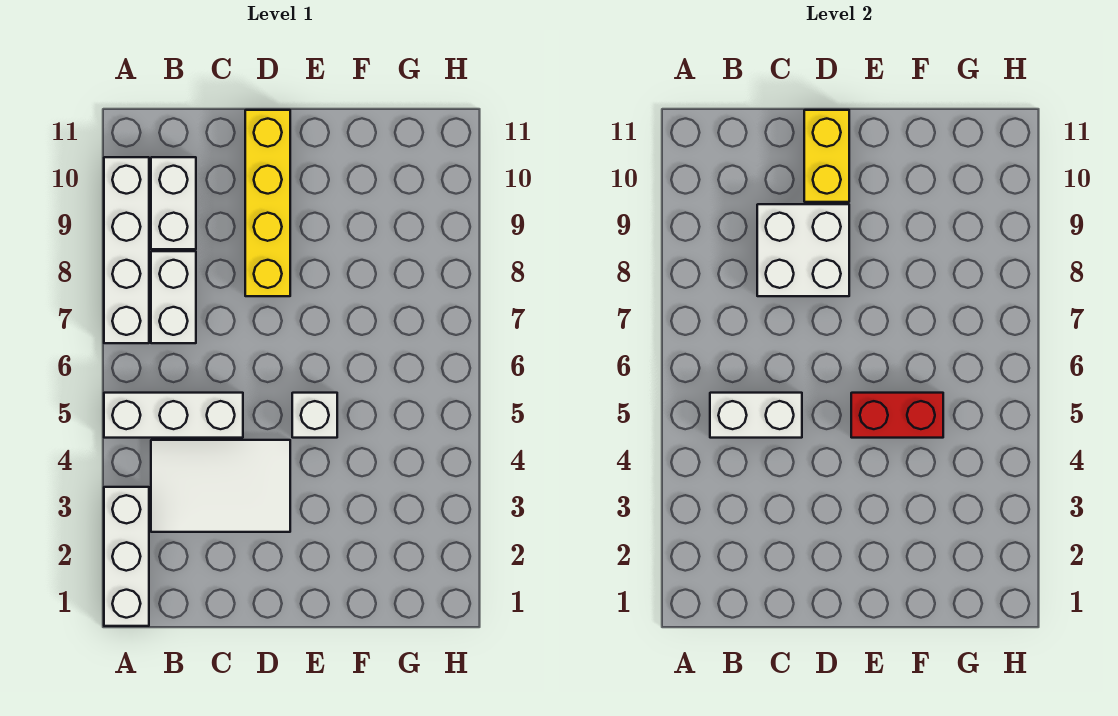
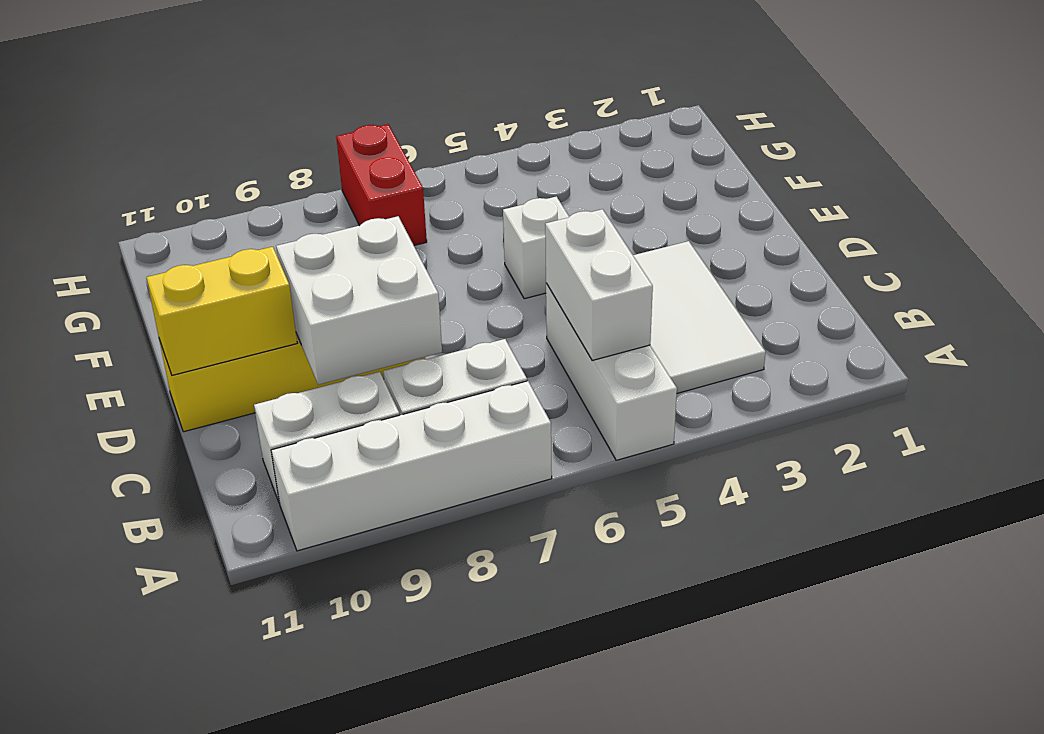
white brick A1:A3 level 1 -> none
red brick E5:F5 level 2 -> red brick G7:H7 level 1

